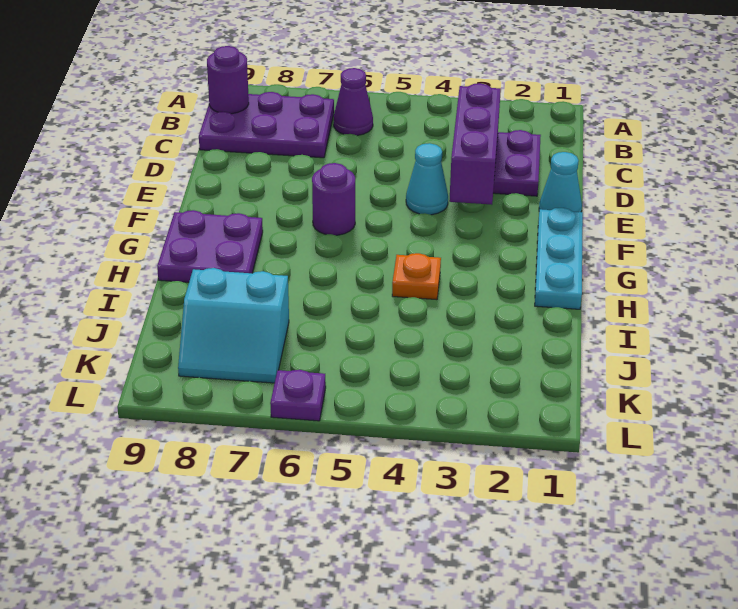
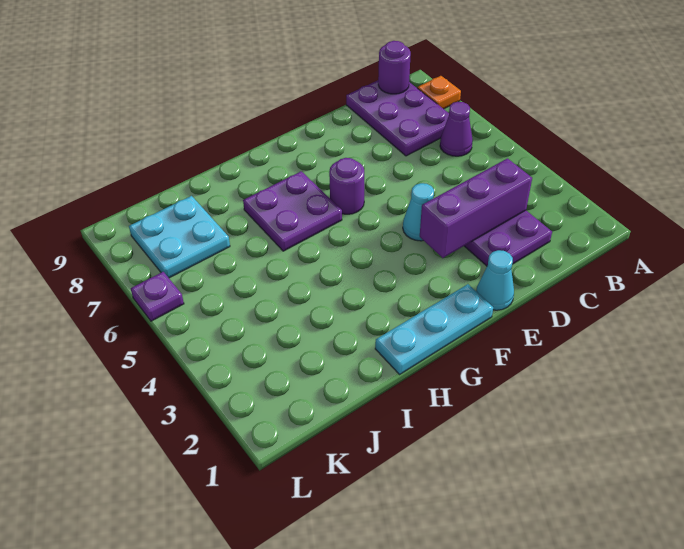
purple plate G8:H9 level 1 -> purple plate G6:H7 level 1
orange plate H4 level 1 -> orange plate A8 level 1
cyan slope J7:K8 level 1 top J -> cyan plate J7:K8 level 1

